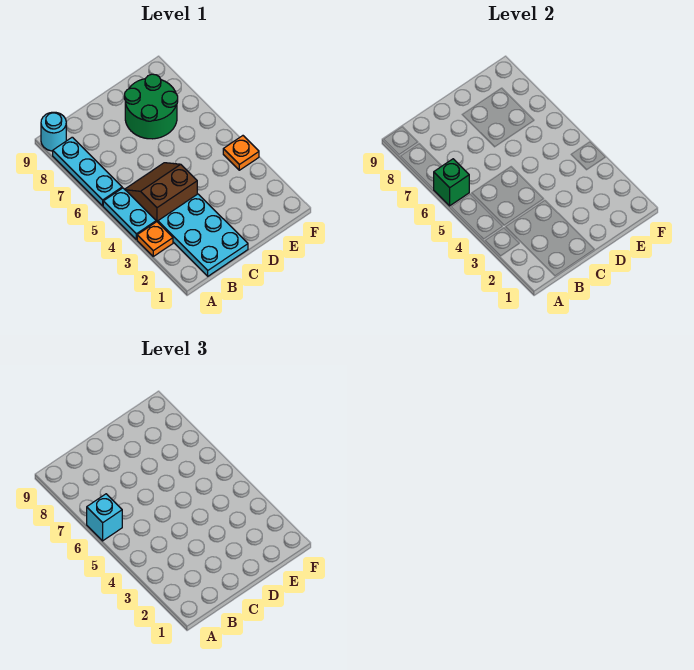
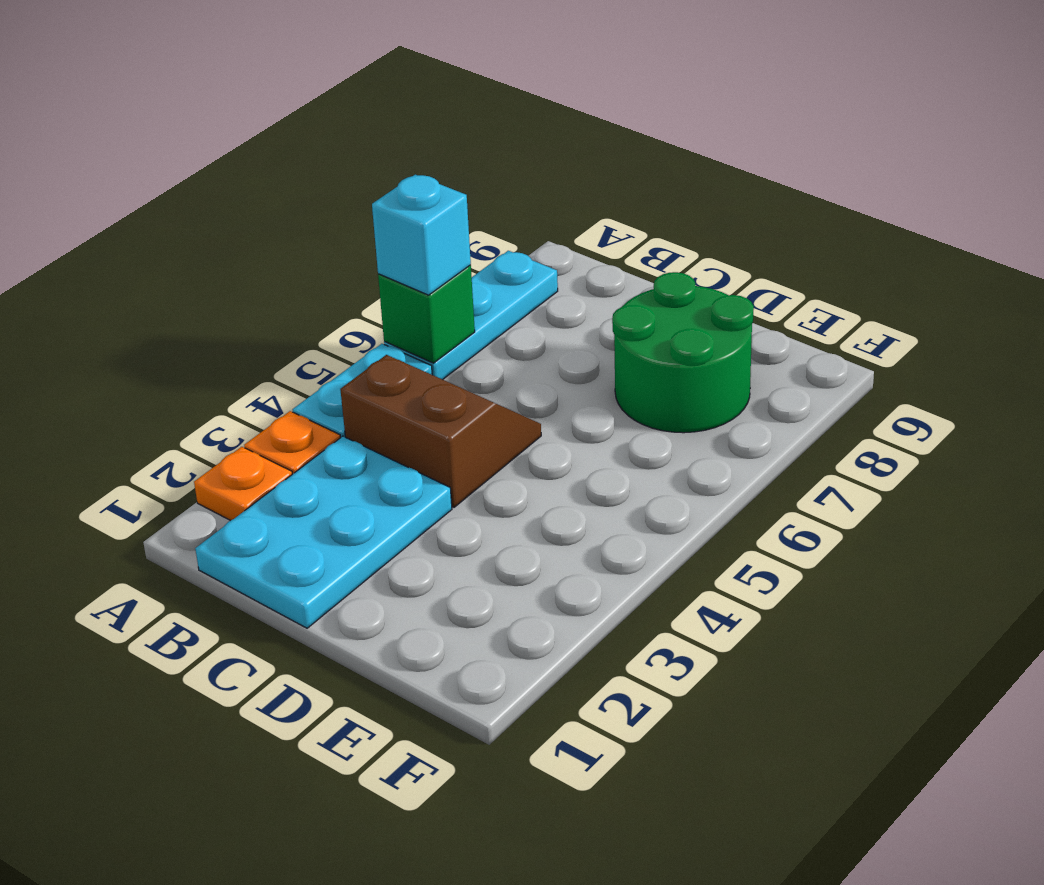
cyan round brick A9 level 1 -> none
orange plate F4 level 1 -> orange plate A2 level 1

